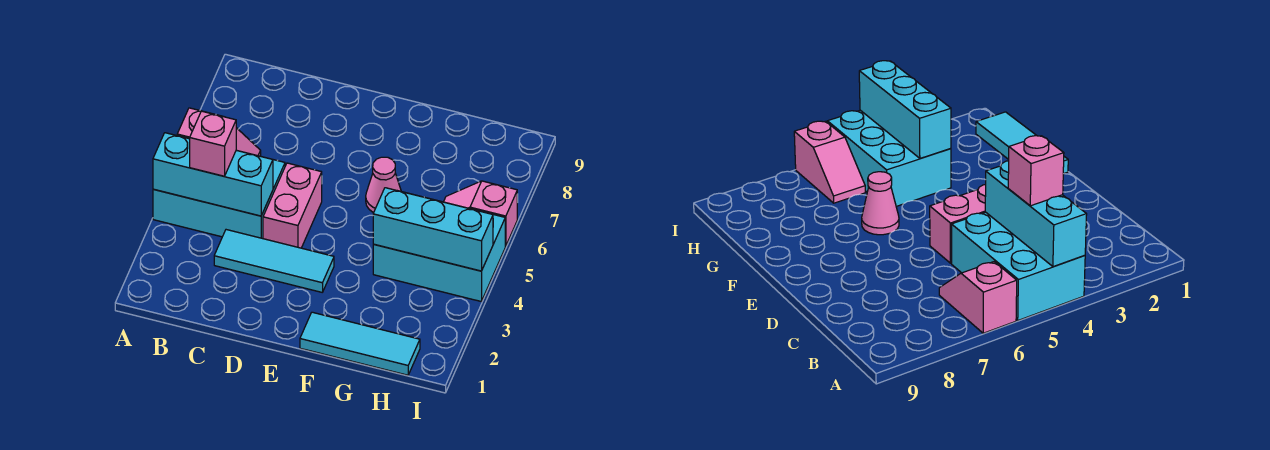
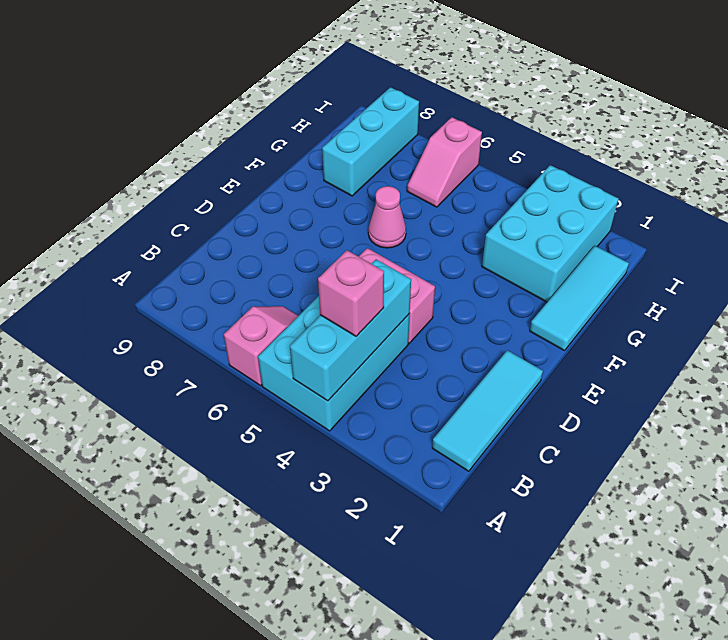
cyan tile C3:E3 level 1 -> cyan tile B1:D1 level 1
cyan brick G4:I5 level 1 -> cyan brick G2:I3 level 1
cyan brick G4:I4 level 2 -> cyan brick G8:I8 level 1

